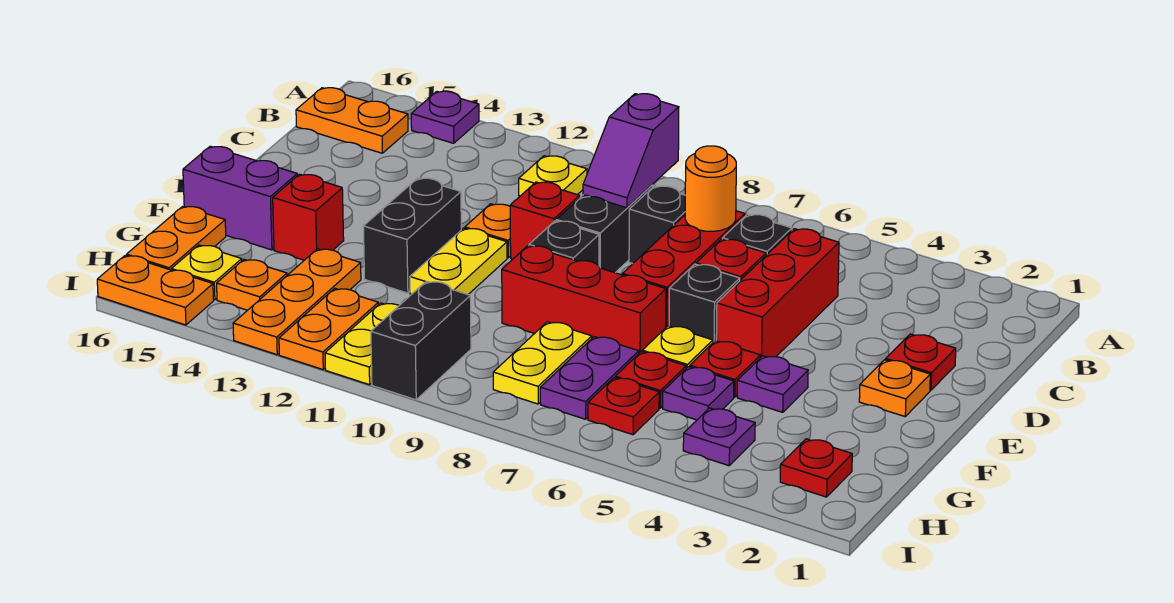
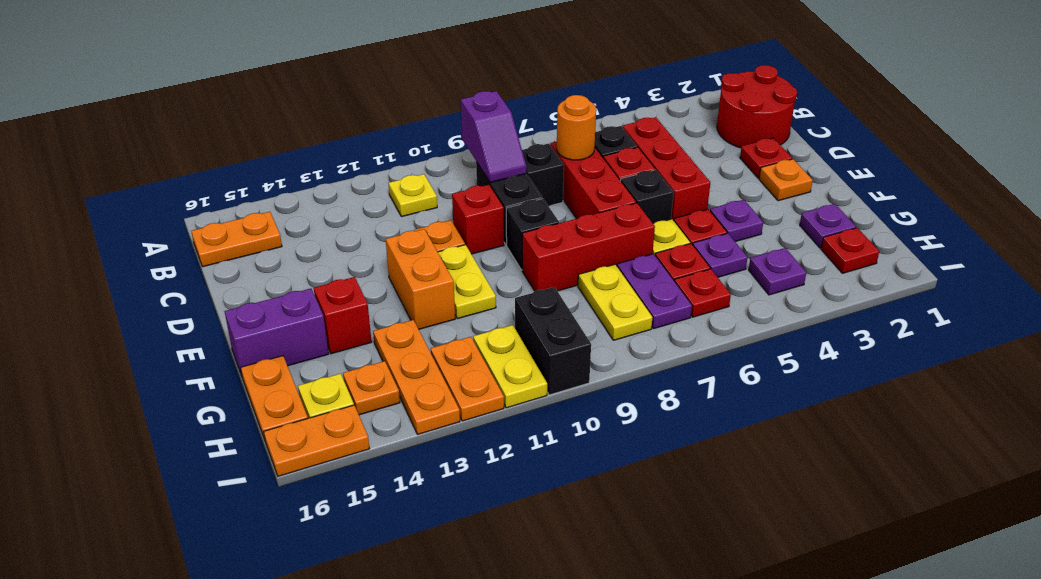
purple plate A14 level 1 -> purple plate G2 level 1
none -> red round brick B1:C2 level 1
black brick E12:F12 level 1 -> orange brick E12:F12 level 1

